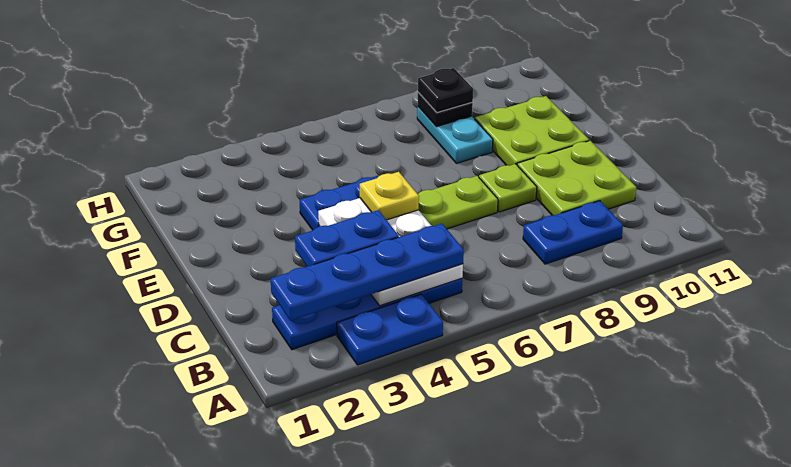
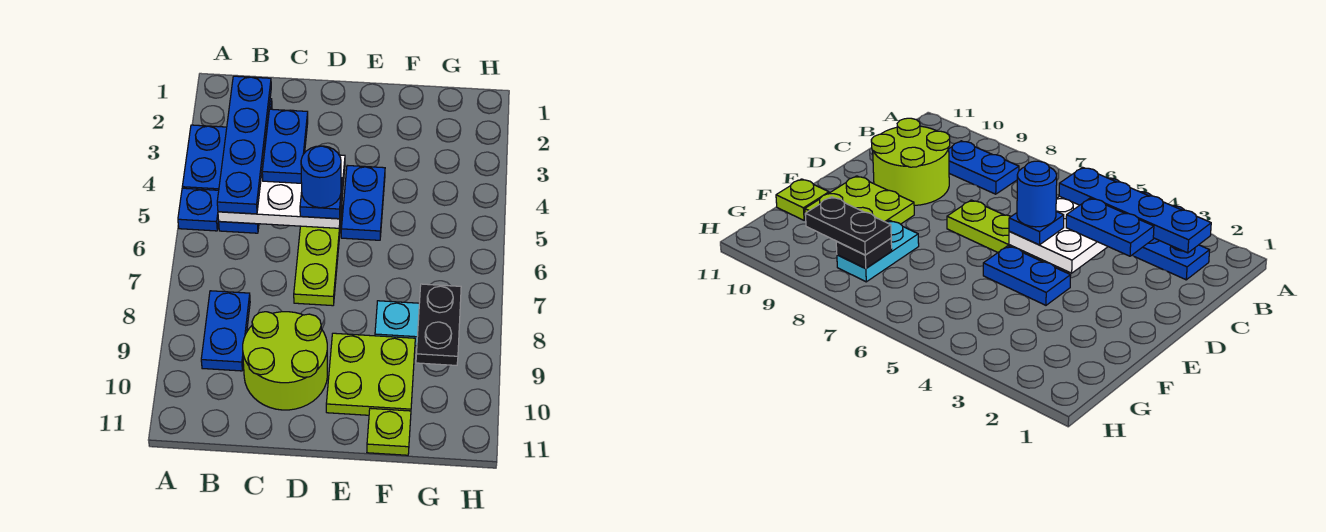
none -> blue plate A5 level 1
lime plate C9:D10 level 1 -> lime round brick C9:D10 level 1
yellow plate D5 level 3 -> blue plate D5 level 3
none -> blue round brick D5 level 4
lime plate D8 level 1 -> lime plate F11 level 1
black plate G8 level 3 -> black plate G8:G9 level 3

